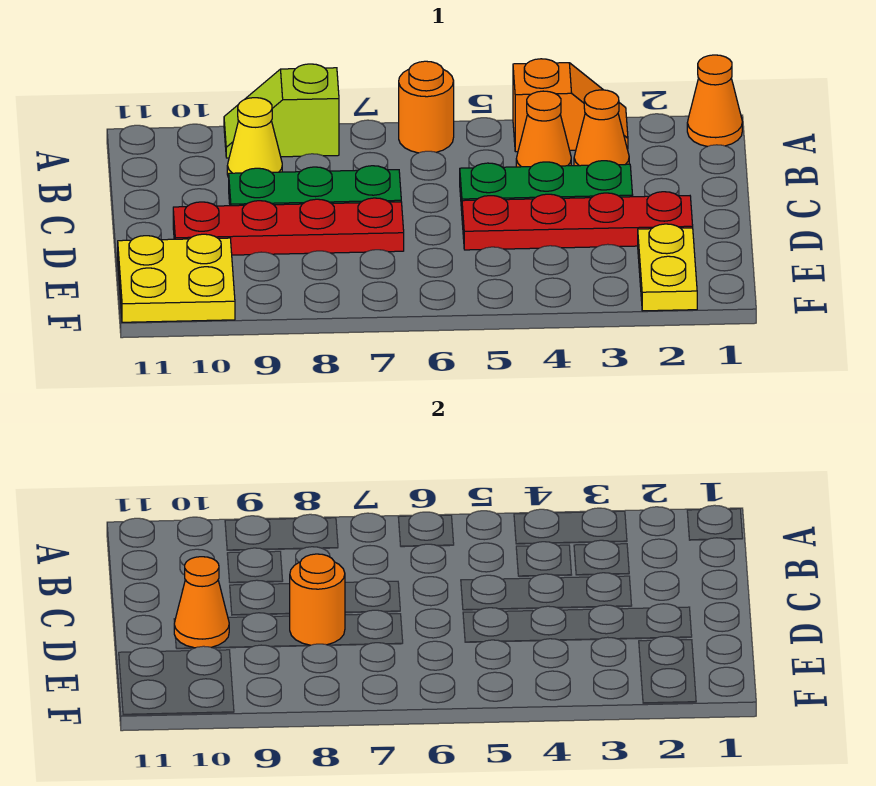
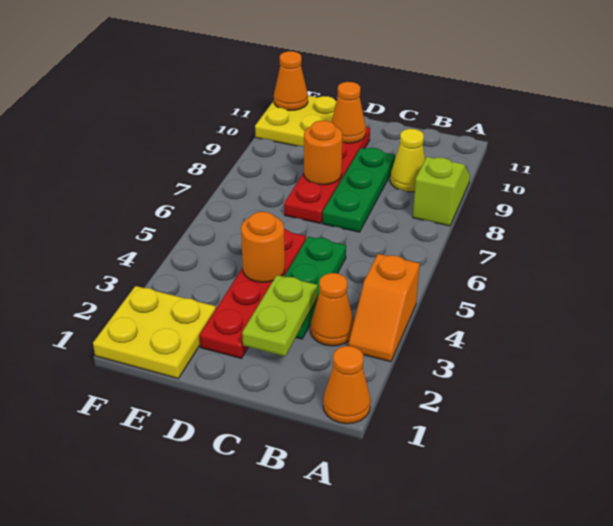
orange round brick A6 level 1 -> orange round brick D4 level 2
orange cone B4 level 1 -> orange cone F11 level 2
none -> lime plate C2:C3 level 2
yellow plate E2:F2 level 1 -> yellow plate E1:F2 level 1

